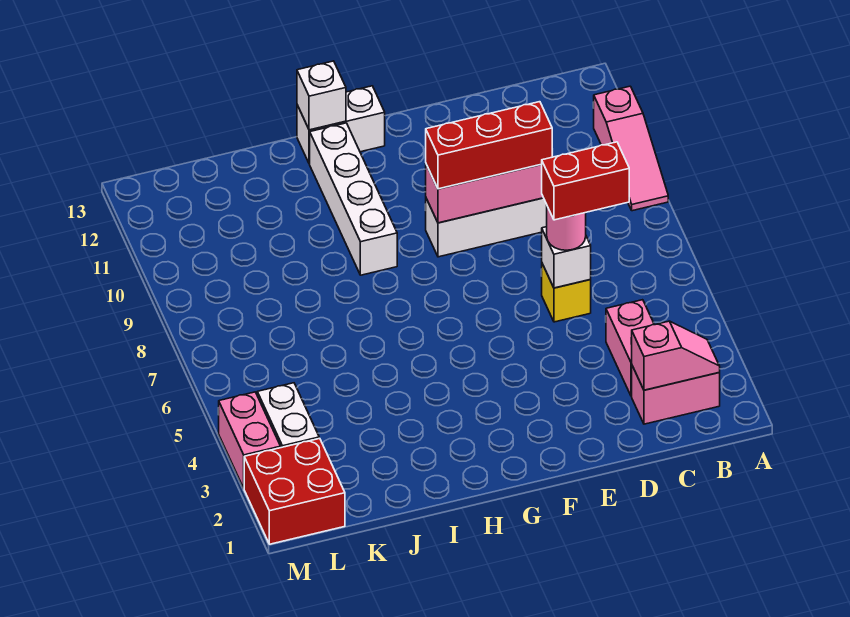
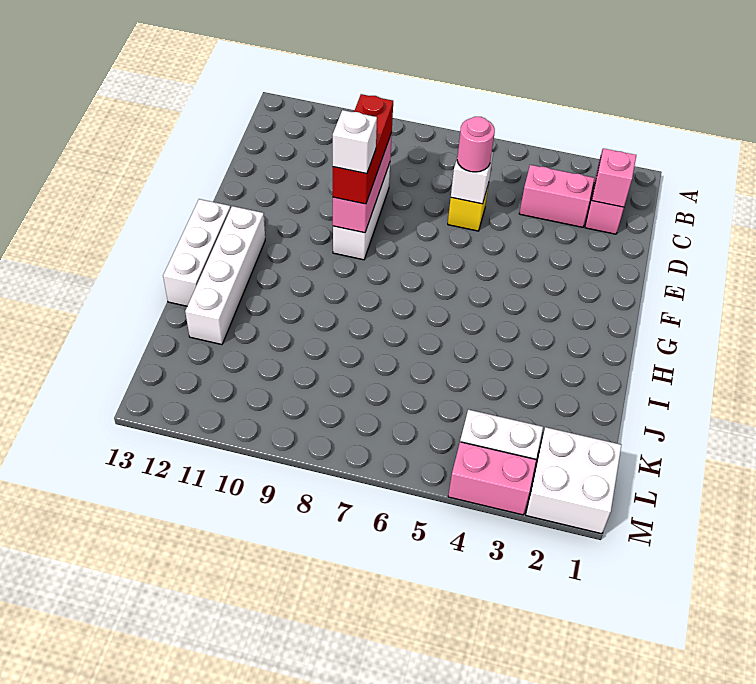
pink slope A9:A11 level 1 top 11 -> none
red brick C6:D6 level 4 -> none
white brick G13:H13 level 1 -> white brick G13:I13 level 1
white brick H9:H12 level 1 -> white brick G12:J12 level 1
white brick H13 level 2 -> white brick F9 level 4
red brick L1:M2 level 1 -> white brick L1:M2 level 1

